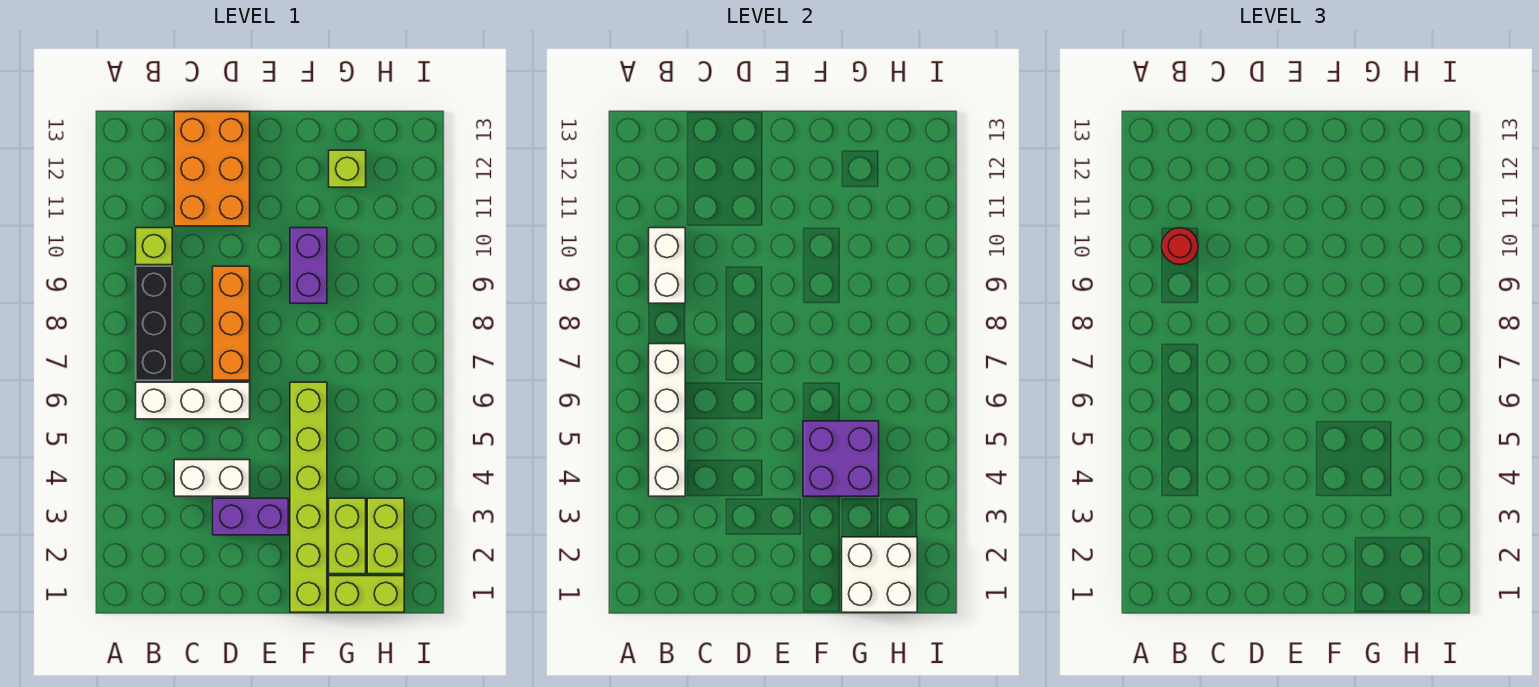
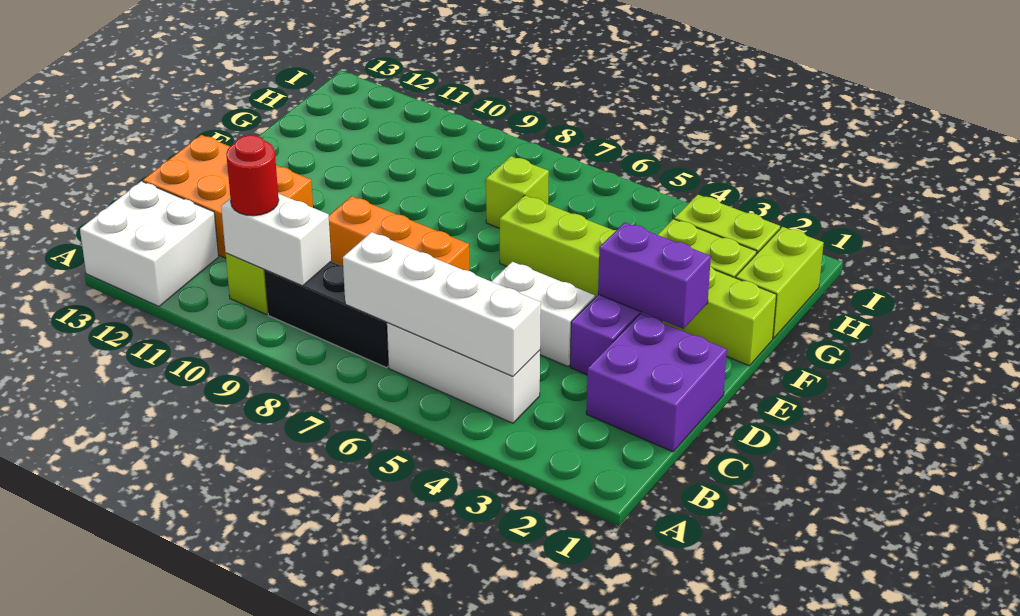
white brick B6:D6 level 1 -> white brick B4:B6 level 1
white brick C4:D4 level 1 -> white brick D4:D5 level 1
purple brick F4:G5 level 2 -> purple brick C1:D2 level 1
purple brick F9:F10 level 1 -> purple brick E2:E3 level 2
white brick G1:H2 level 2 -> white brick A12:B13 level 1
lime brick G12 level 1 -> lime brick G7 level 1

